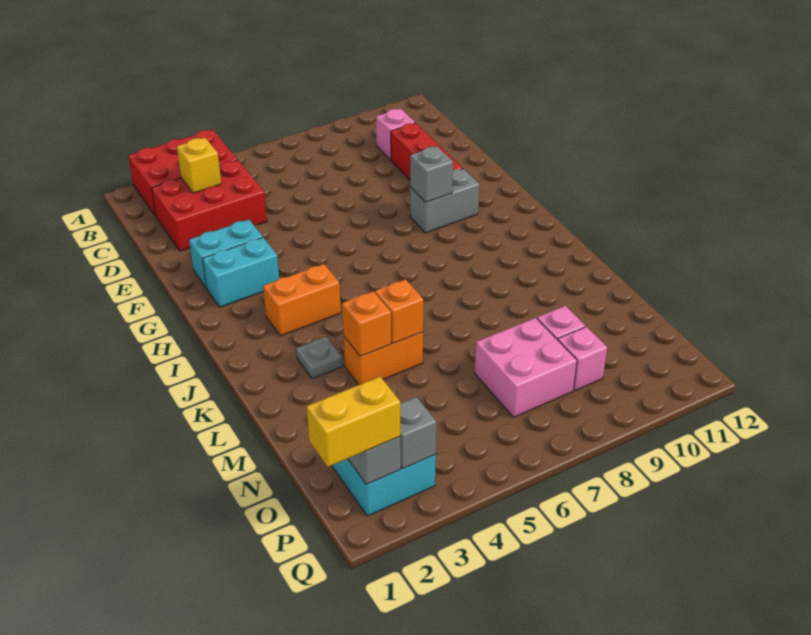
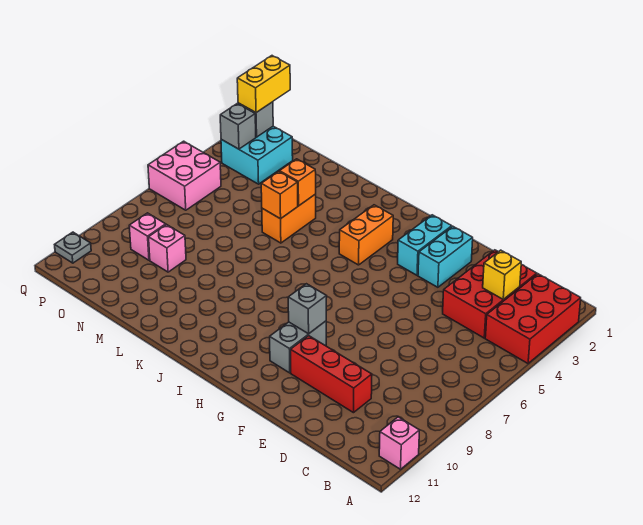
pink brick C10 level 1 -> pink brick A11 level 1
grey plate K3 level 1 -> grey plate Q11 level 1
pink brick N7:O8 level 1 -> pink brick P5:Q6 level 1

